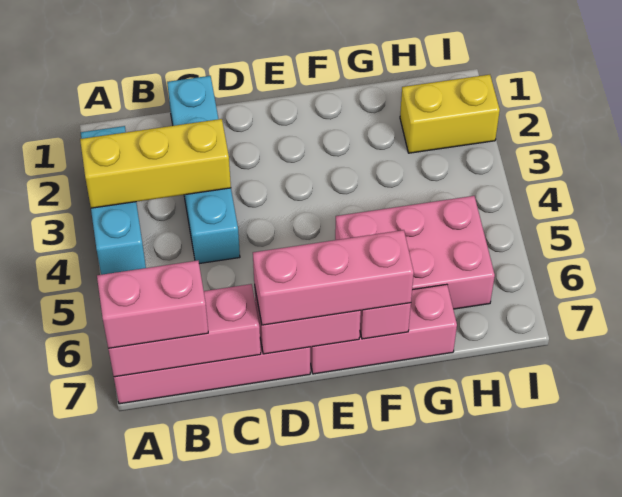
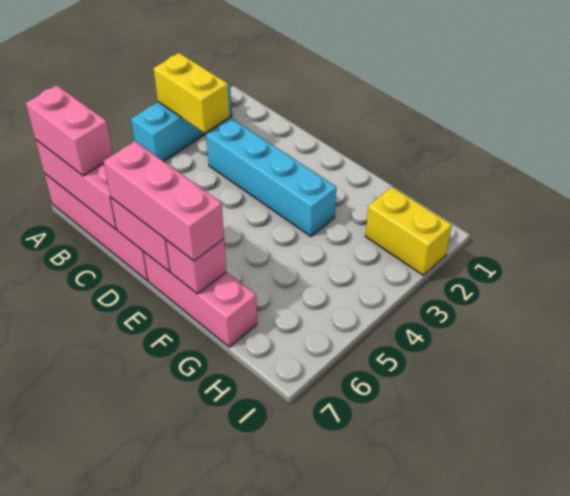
yellow brick A3:C3 level 2 -> yellow brick A3:B3 level 2
cyan brick C1:C4 level 1 -> cyan brick C3:F3 level 1
pink brick F5:H6 level 1 -> none

